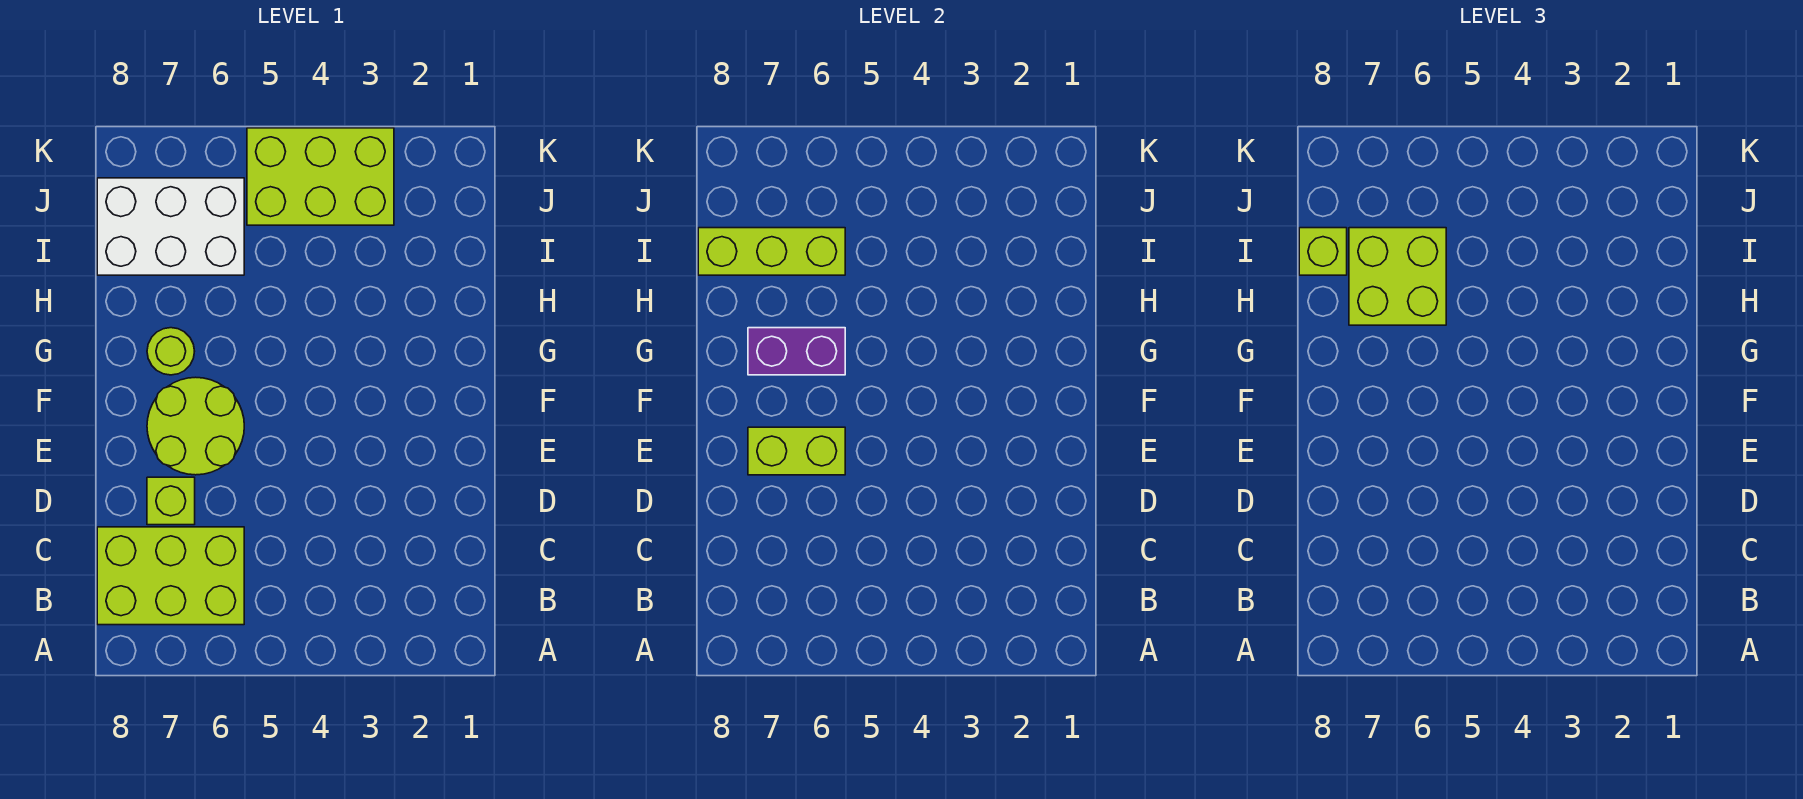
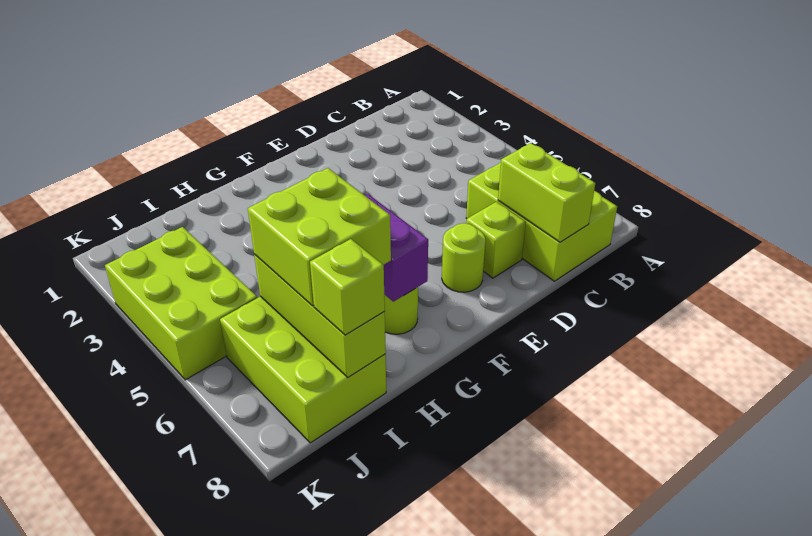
lime round brick E6:F7 level 1 -> lime round brick E7 level 1
lime brick E6:E7 level 2 -> lime brick C7:C8 level 2
white brick I6:J8 level 1 -> lime brick I6:J8 level 1

